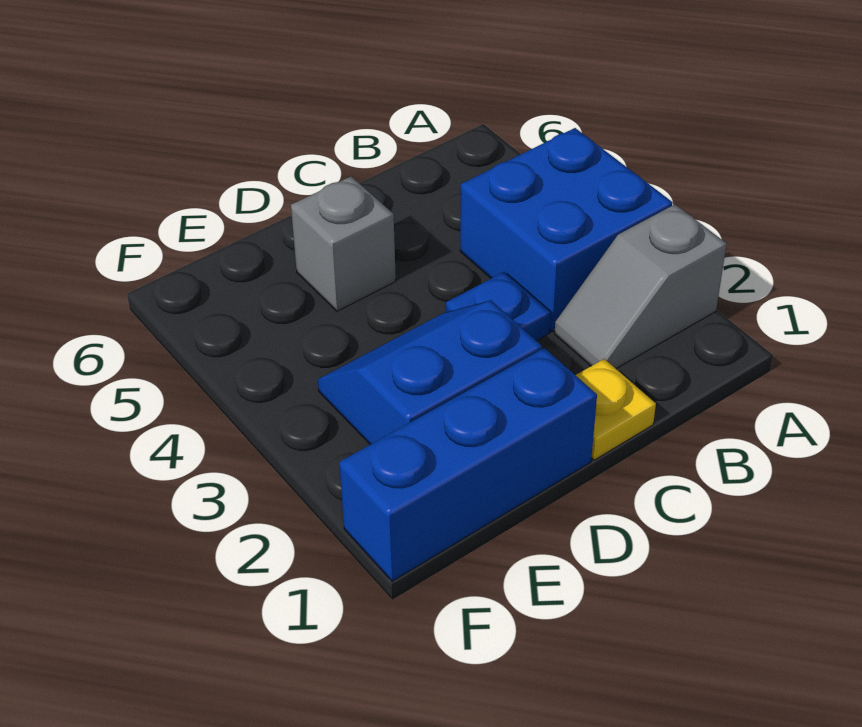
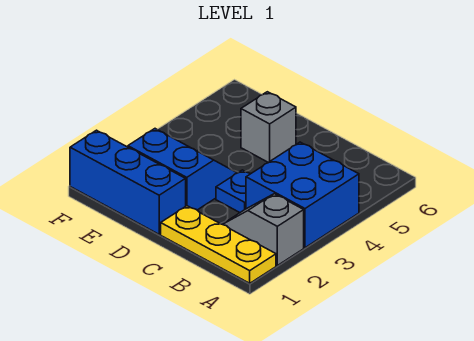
yellow plate C1 level 1 -> yellow plate A1:C1 level 1

